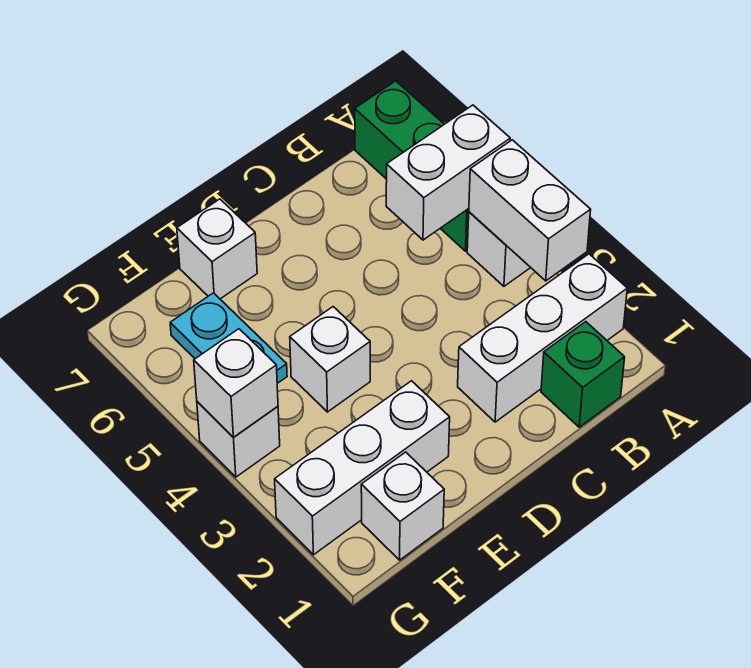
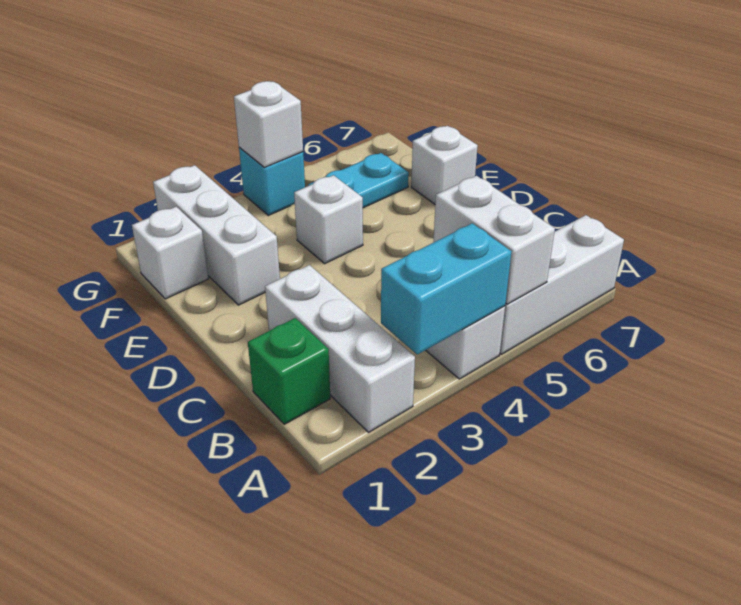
white brick A3:A4 level 2 -> cyan brick A3:A4 level 2
green brick A5:A7 level 1 -> white brick A5:A7 level 1
white brick G4 level 1 -> cyan brick G4 level 1

